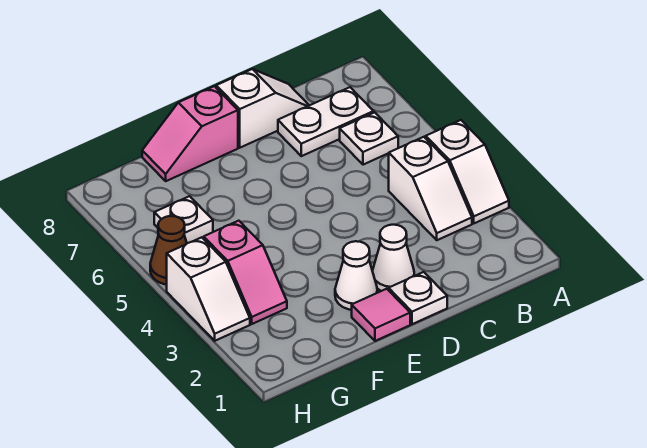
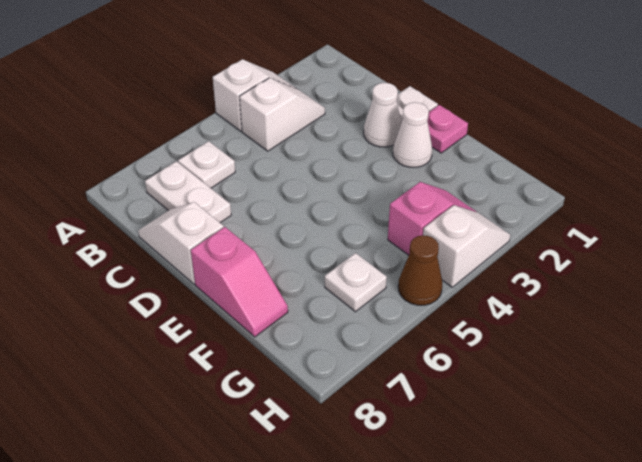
pink tile E1 level 1 -> pink plate E1 level 1

